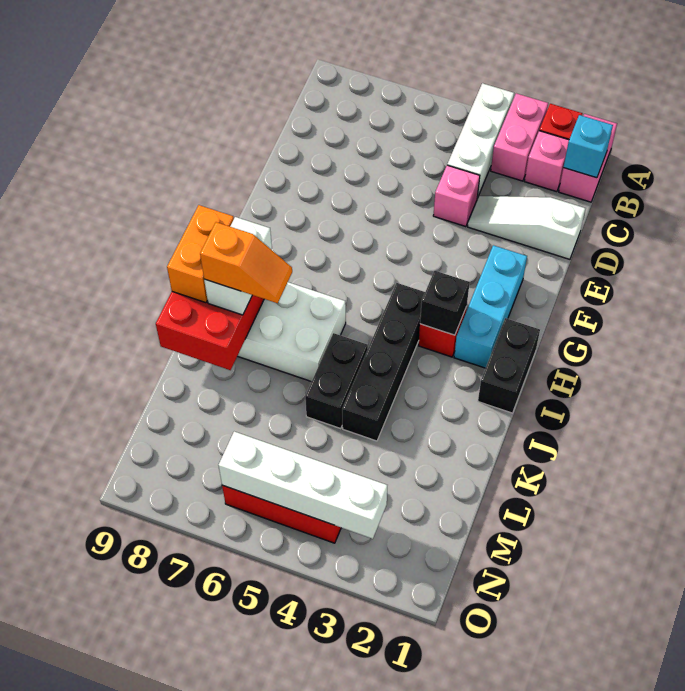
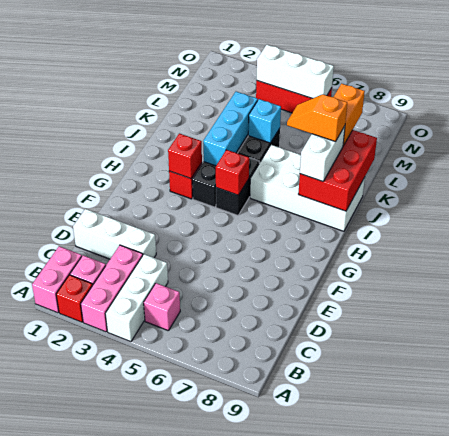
pink brick A3:B3 level 1 -> pink brick A3:C3 level 1
cyan brick B1 level 2 -> cyan brick K5 level 2
white slope D1:D3 level 1 top 1 -> white brick D1:D3 level 1
pink brick D4 level 1 -> pink brick B5 level 1
cyan brick F2:H2 level 1 -> cyan brick I4:K4 level 2
black brick H1:I1 level 1 -> black brick H5:I5 level 1
black brick H3 level 2 -> red brick H3 level 2
none -> red brick H5 level 2
orange brick I9:J9 level 3 -> orange brick K8:L8 level 3
white brick N3:N6 level 2 -> white brick N4:N6 level 2

